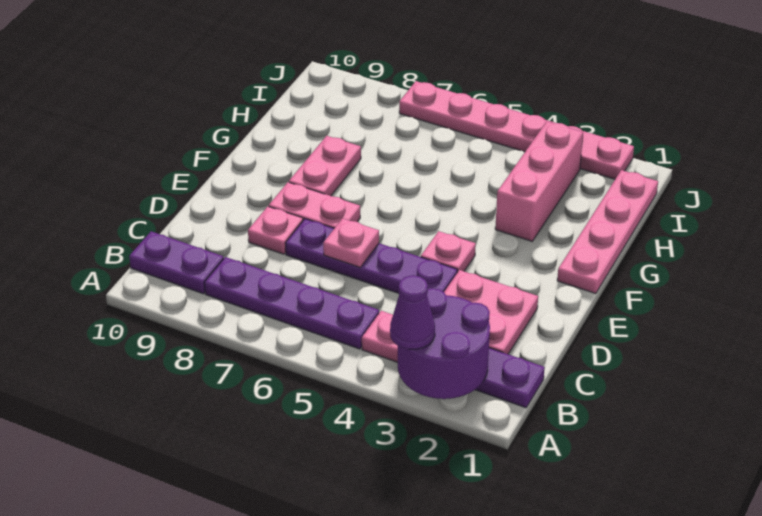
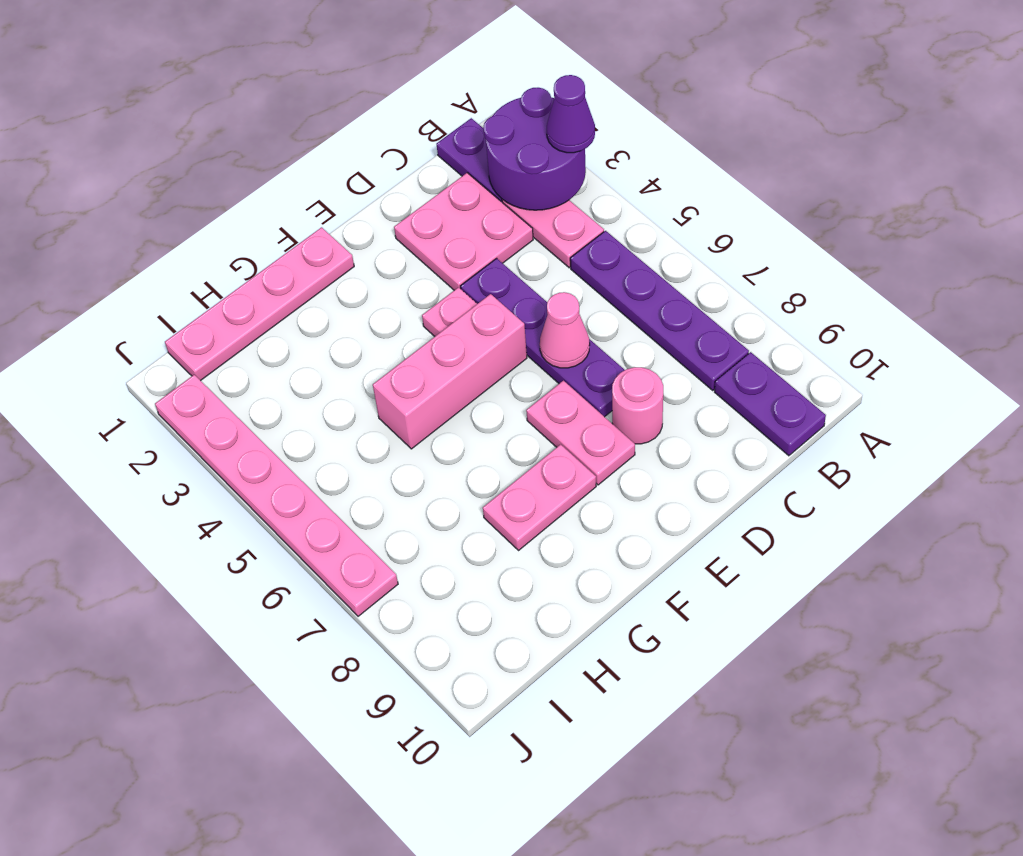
pink plate D6 level 2 -> pink cone D6 level 2
pink plate D8 level 1 -> pink round brick D8 level 1
pink brick G3:I3 level 1 -> pink brick E5:G5 level 1

